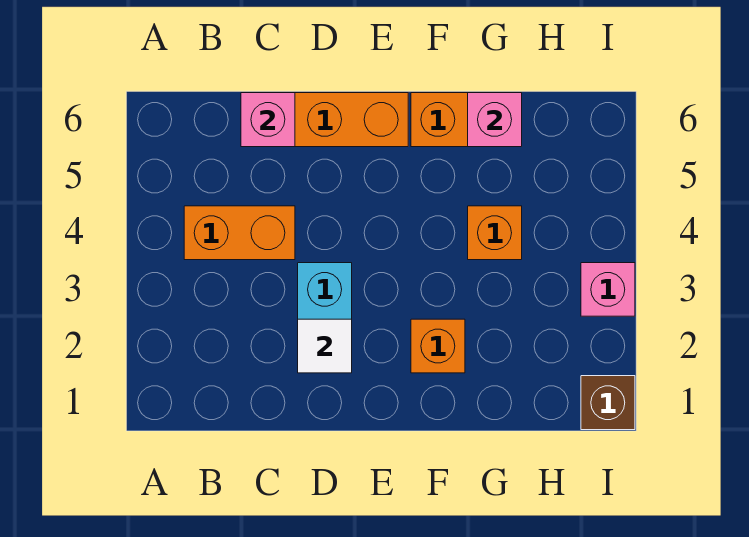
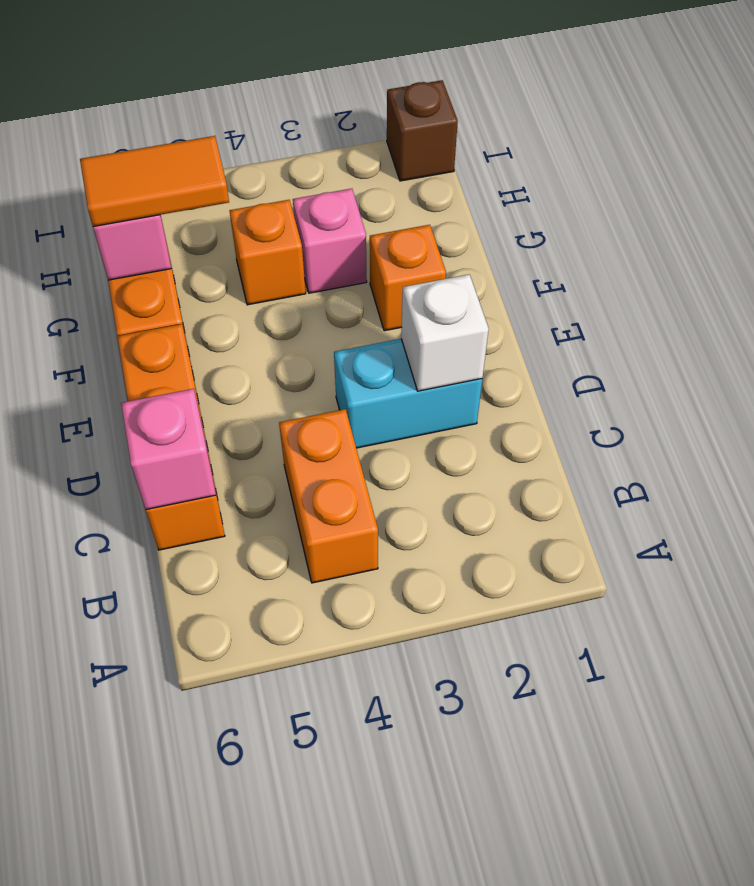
white tile D2 level 2 -> white brick D2 level 2
none -> orange tile G5:G6 level 3
pink brick I3 level 1 -> pink brick G3 level 1

